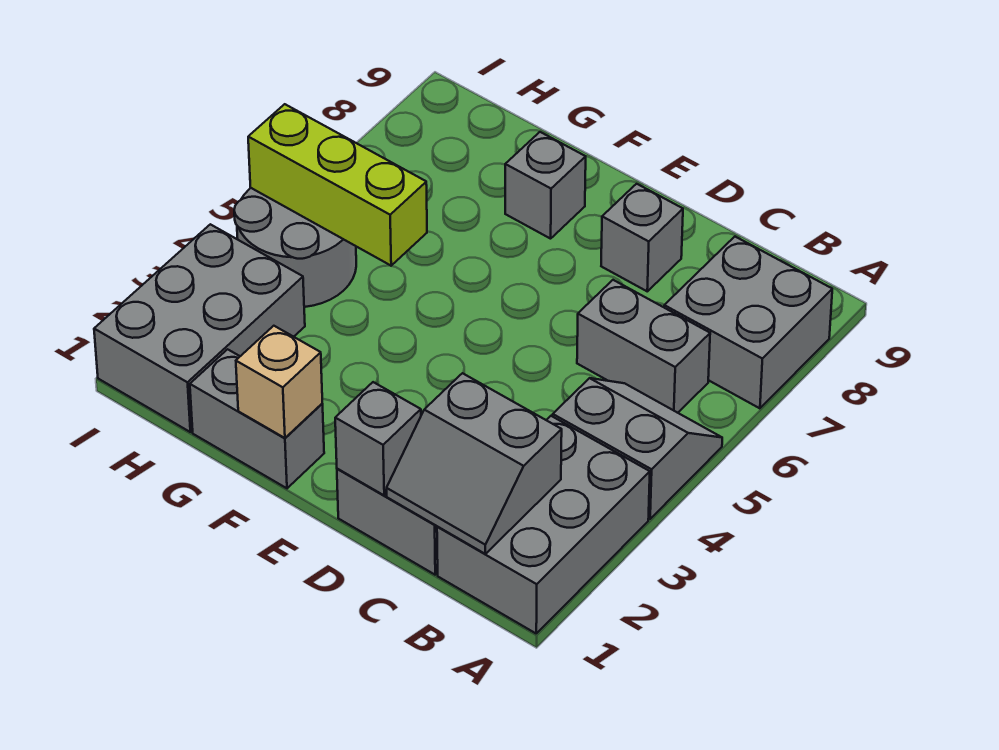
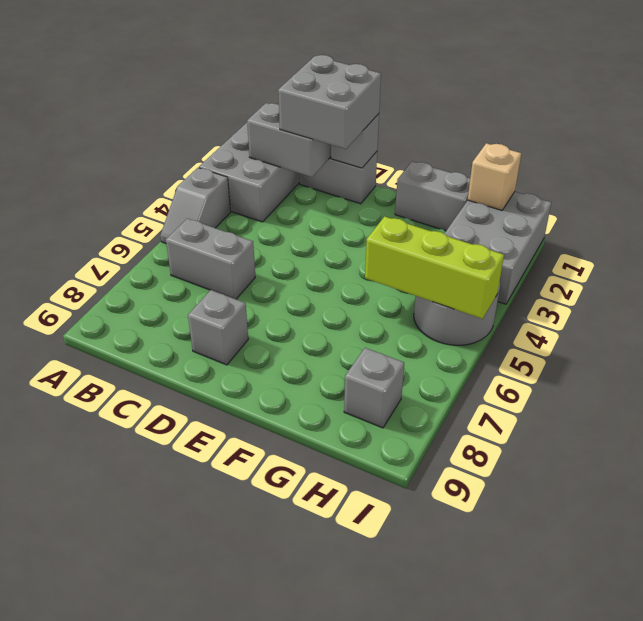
grey slope A4:B5 level 1 top 4 -> grey slope A4:A5 level 1 top 4
grey brick A7:B8 level 1 -> grey brick C1:D2 level 3
tan brick F1 level 2 -> tan brick H1 level 2
grey brick F8 level 1 -> grey brick H8 level 1

